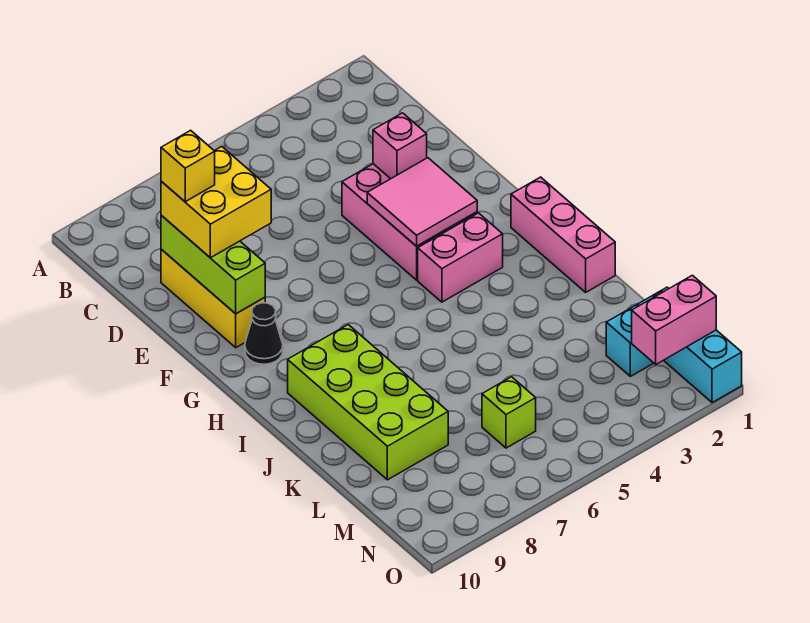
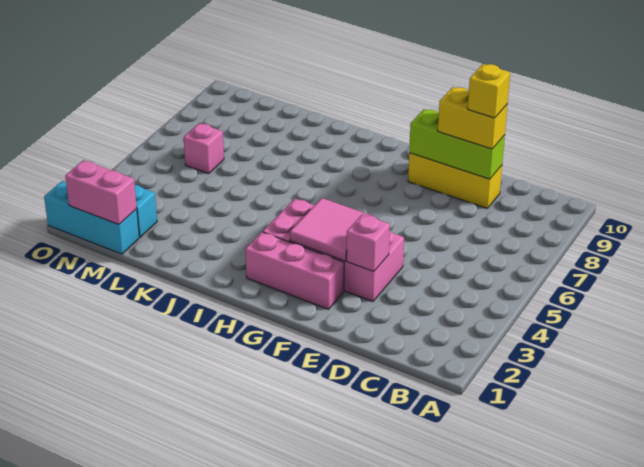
yellow brick D8:E9 level 3 -> yellow brick D9:E9 level 3
black cone G9 level 1 -> none
pink brick H1:J1 level 1 -> pink brick F2:H2 level 1
lime brick I8:L9 level 1 -> none
lime brick M6 level 1 -> pink brick M6 level 1
pink brick N1:N2 level 2 -> pink brick M1:N1 level 2

